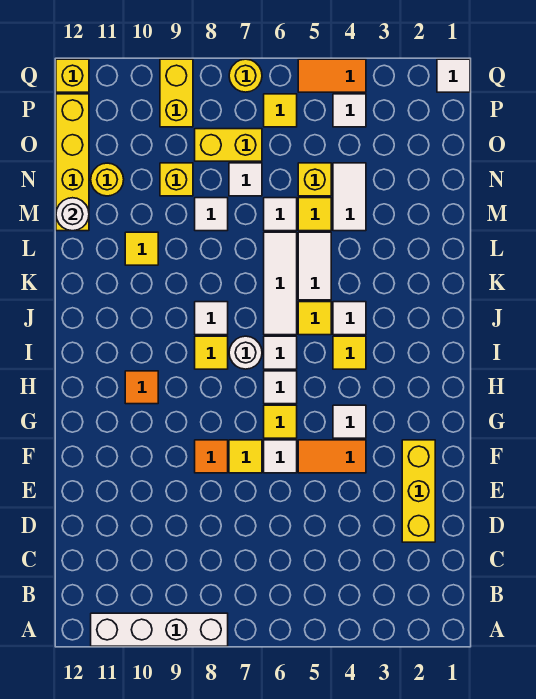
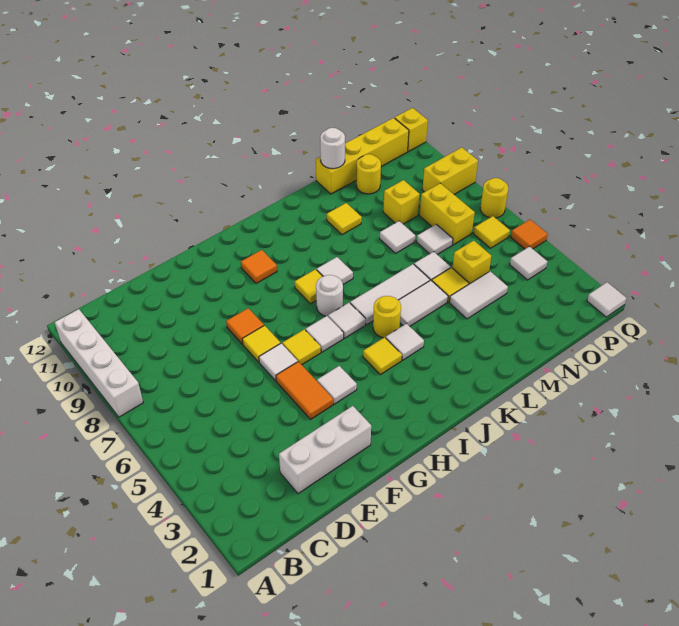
yellow brick D2:F2 level 1 -> white brick D2:F2 level 1
yellow tile J5 level 1 -> yellow round brick J5 level 1
orange tile Q4:Q5 level 1 -> orange tile Q5 level 1

